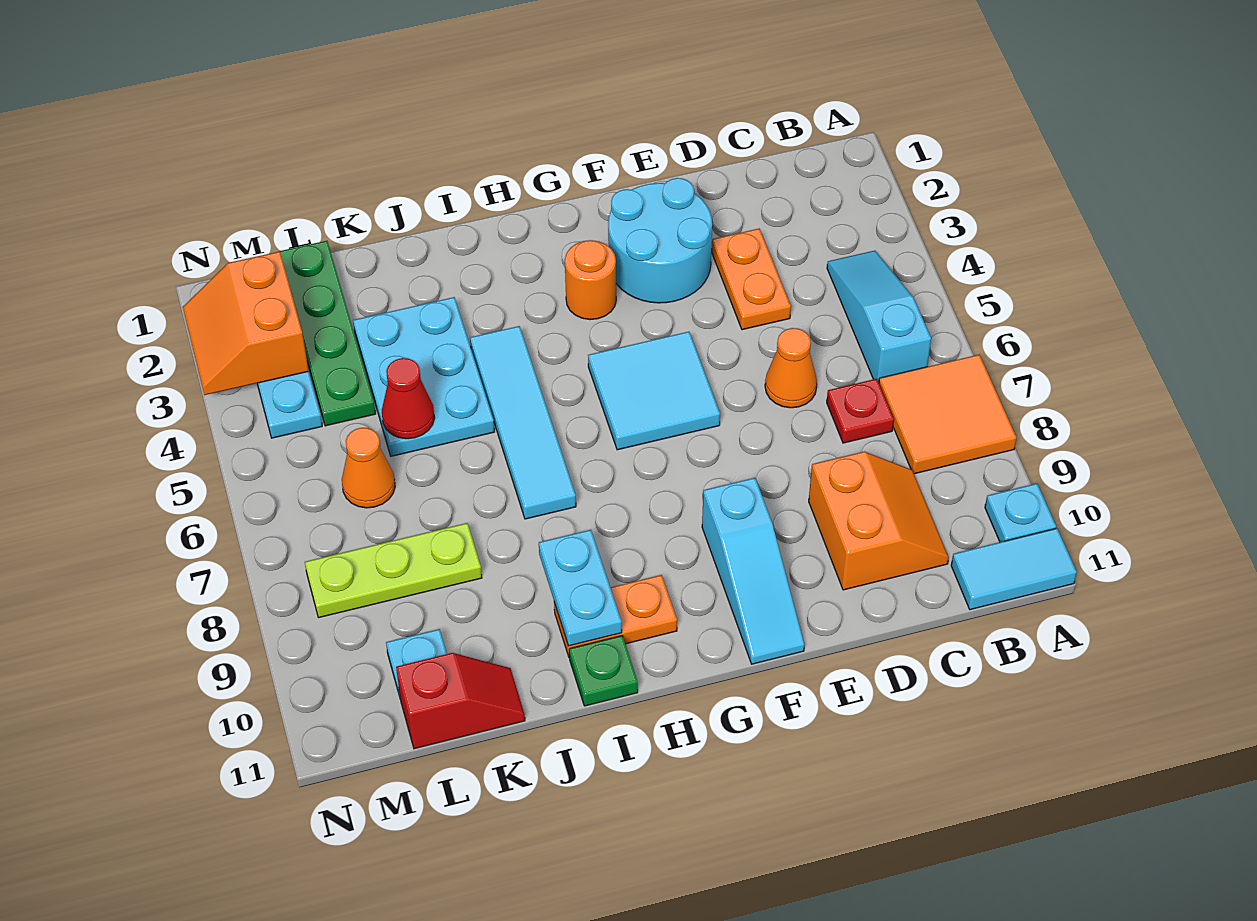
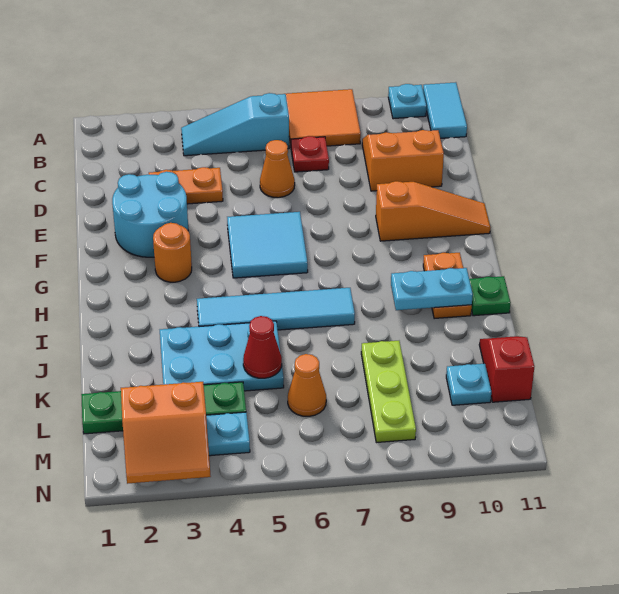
cyan slope F9:F11 level 1 top 9 -> orange slope F9:F11 level 1 top 9

